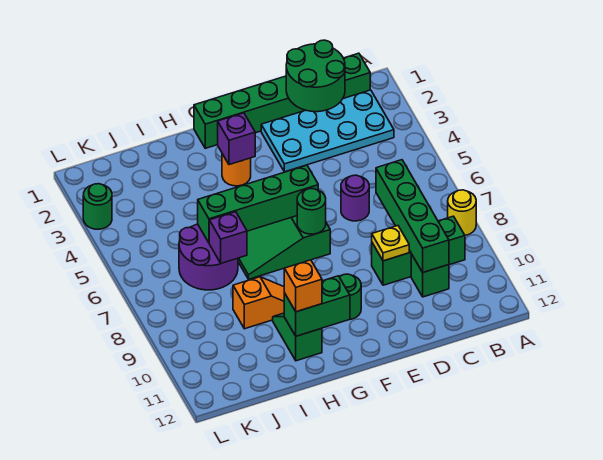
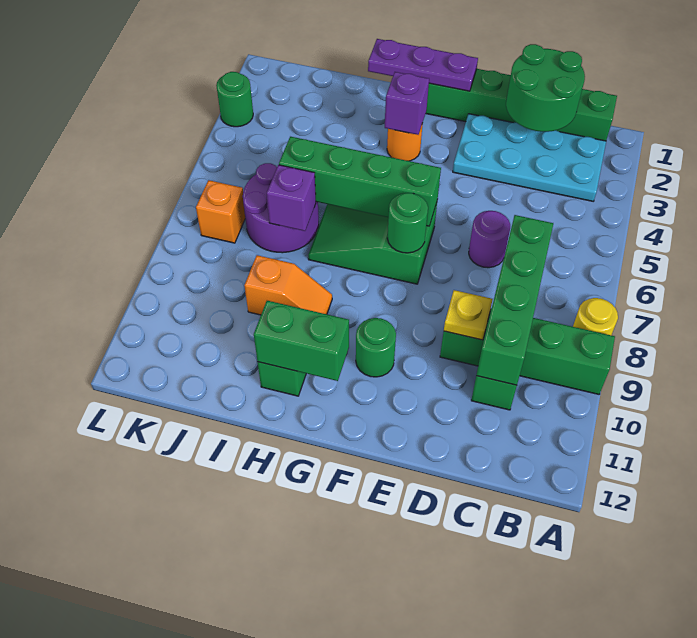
green brick B9:D9 level 1 -> green brick A9:D9 level 1
none -> purple plate F1:H1 level 2
orange brick H11 level 3 -> orange brick K7 level 1

